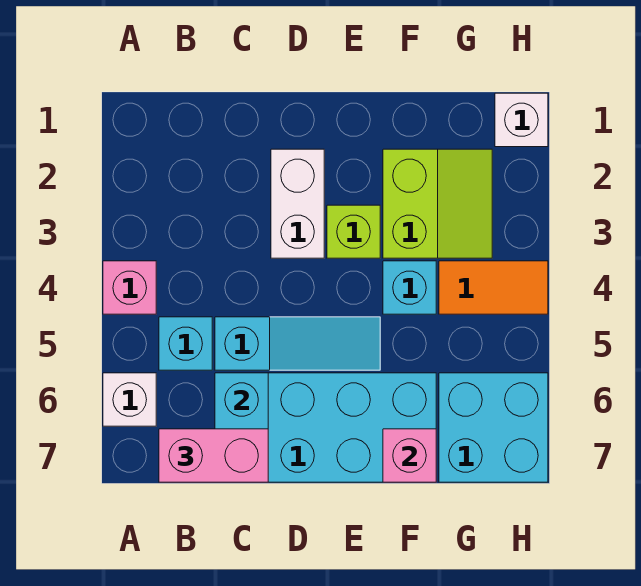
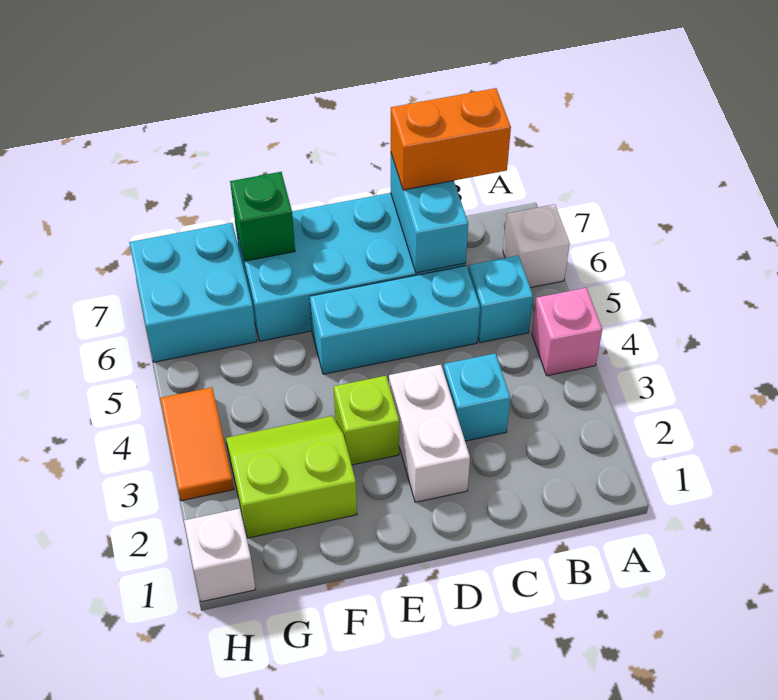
pink brick B7:C7 level 3 -> orange brick B7:C7 level 3
cyan slope C5:E5 level 1 top C -> cyan brick C5:E5 level 1
lime slope F2:G3 level 1 top F -> lime slope F2:G3 level 1 top 2
cyan brick F4 level 1 -> cyan brick C3 level 1
pink brick F7 level 2 -> green brick F7 level 2
orange tile G4:H4 level 1 -> orange tile H3:H4 level 1

